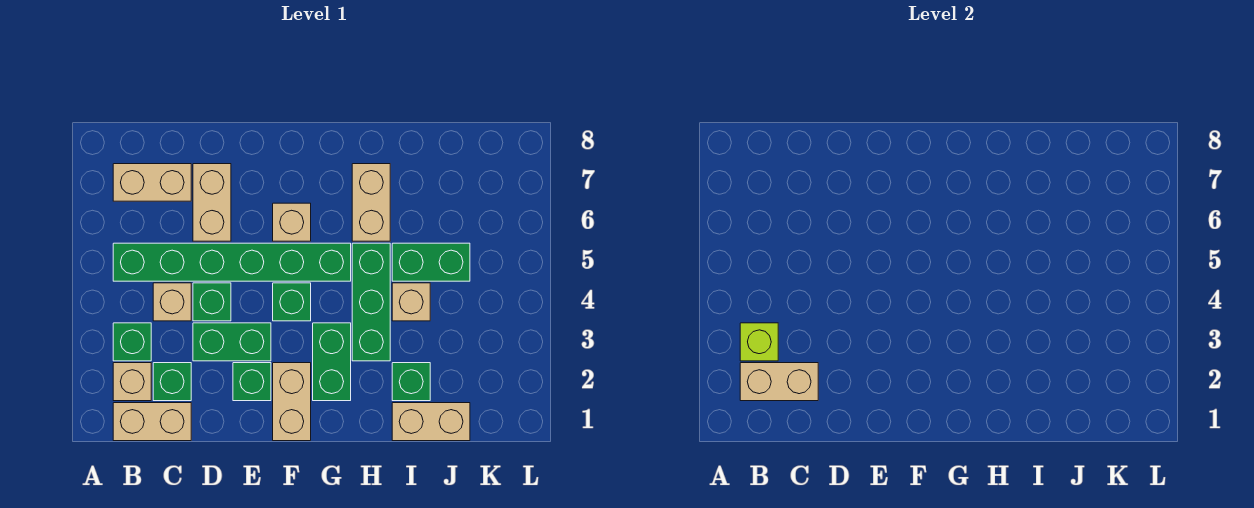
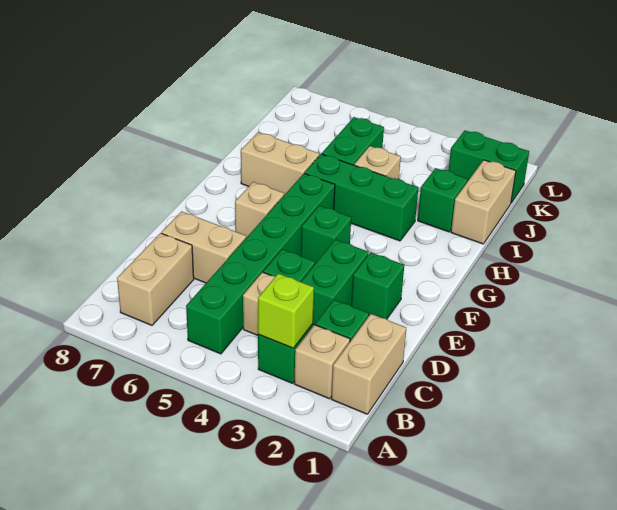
tan brick B2:C2 level 2 -> none
tan brick F1:F2 level 1 -> none
green brick G2:G3 level 1 -> green brick K1:K2 level 1

